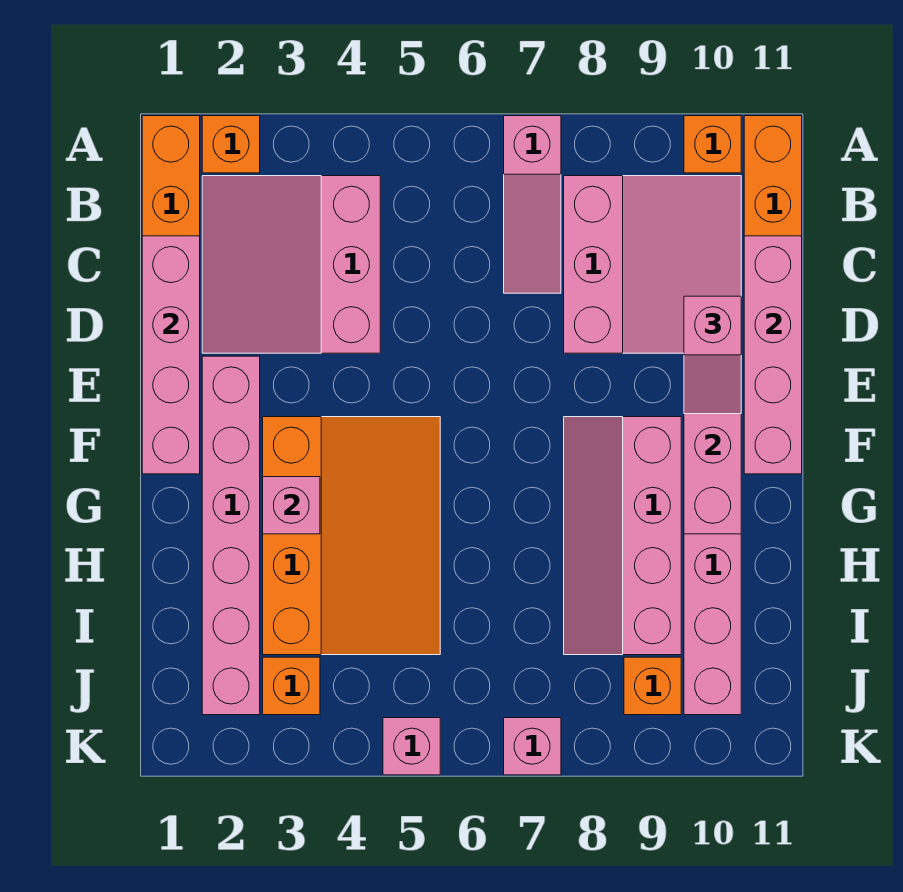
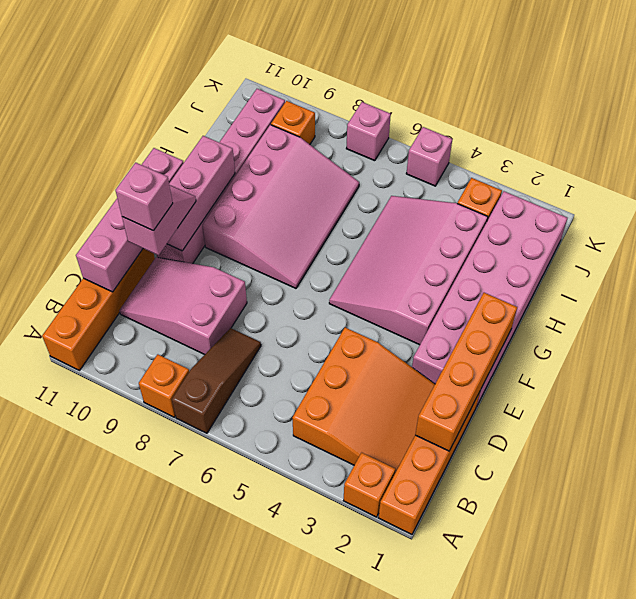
pink slope A7:C7 level 1 top A -> brown slope A7:C7 level 1 top A
orange brick A10 level 1 -> orange brick A8 level 1
pink slope B2:D4 level 1 top 4 -> orange slope B2:D4 level 1 top 4
pink slope B8:D10 level 1 top 8 -> pink slope C8:D10 level 1 top 8
pink brick C1:F1 level 2 -> orange brick C1:F1 level 2
pink brick E2:J2 level 1 -> pink brick E1:J2 level 1
orange slope F3:I5 level 1 top 3 -> pink slope F3:I5 level 1 top 3
pink slope F8:I9 level 1 top 9 -> pink slope F7:I9 level 1 top 9
pink brick G3 level 2 -> pink brick D10 level 4

